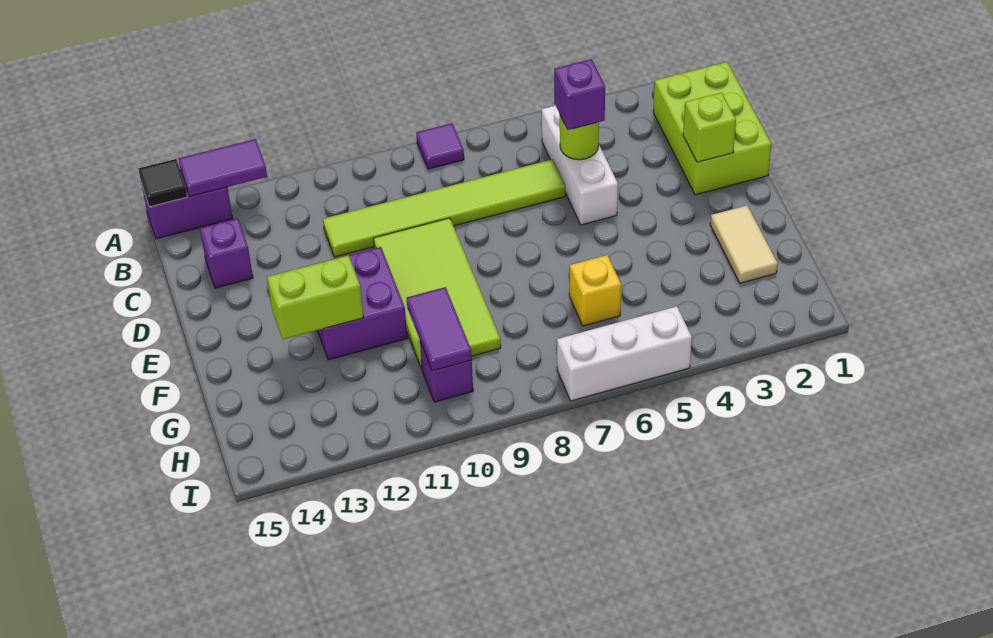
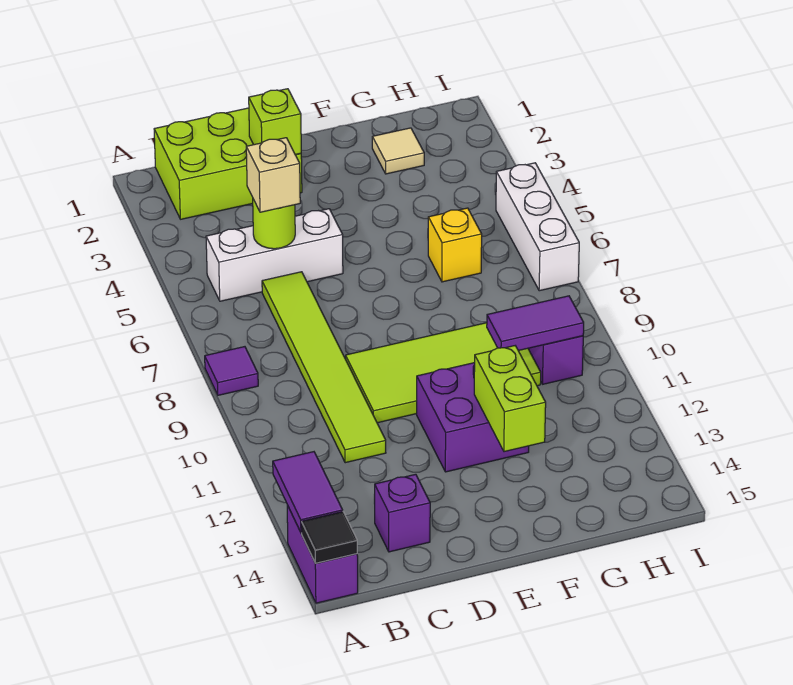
purple brick C5 level 3 -> tan brick C5 level 3
tan tile F2:G2 level 1 -> tan tile G2 level 1

